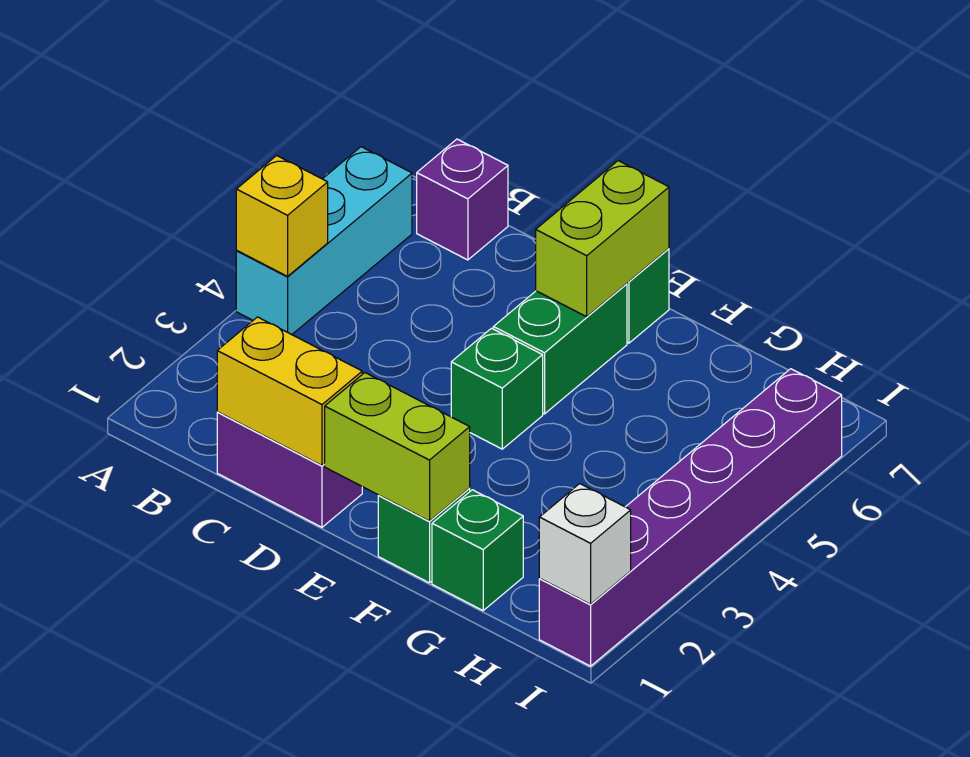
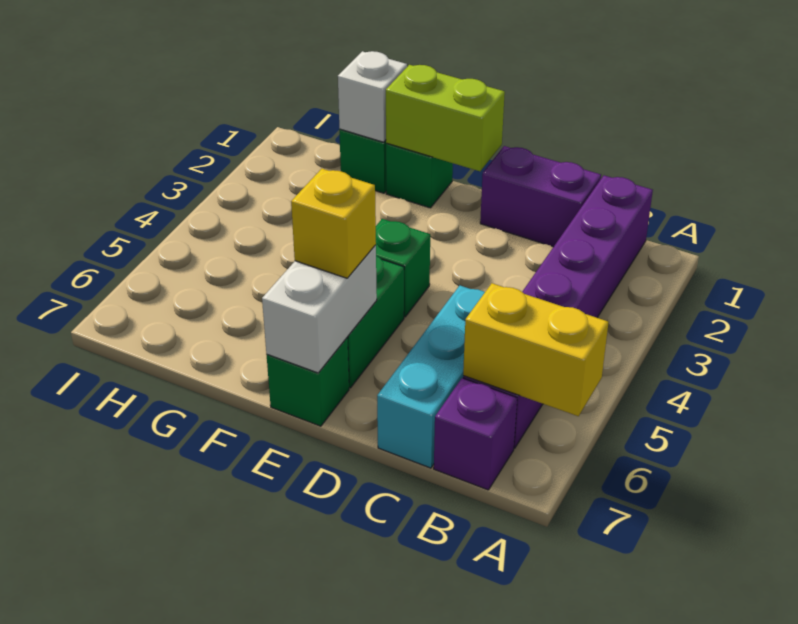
cyan brick A4:A6 level 1 -> cyan brick C5:C7 level 1
yellow brick A4 level 2 -> yellow brick E6 level 3
yellow brick C1:D1 level 2 -> yellow brick A6:B6 level 2
lime brick E6:E7 level 2 -> white brick E6:E7 level 2
purple brick I1:I6 level 1 -> purple brick B1:B6 level 1
white brick I1 level 2 -> white brick G1 level 2

